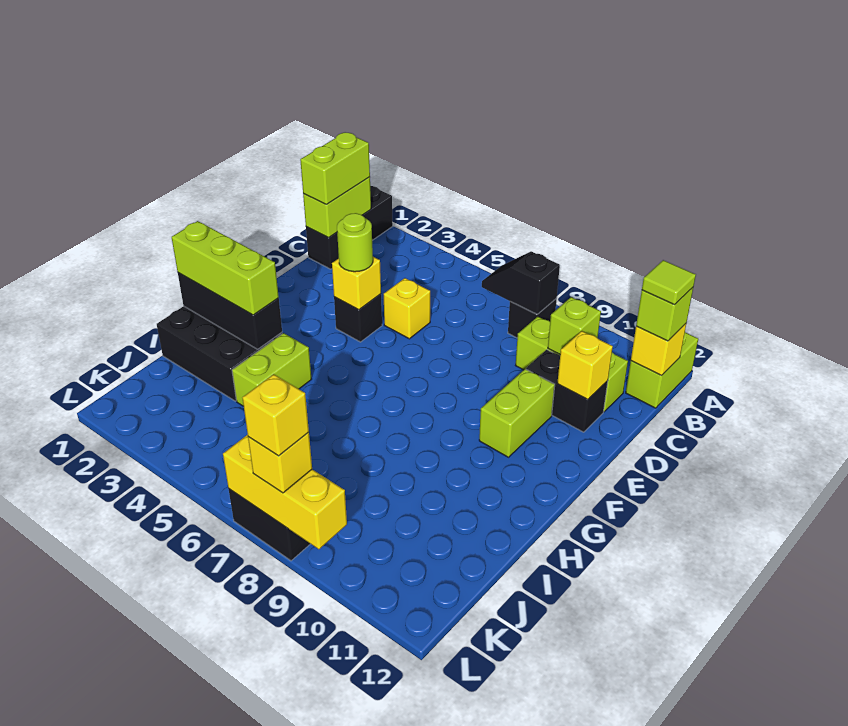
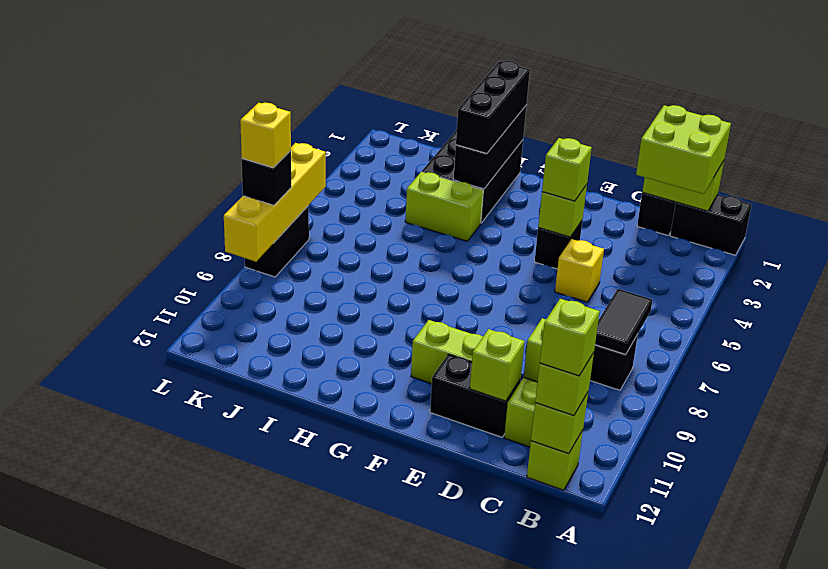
lime brick A12:B12 level 1 -> lime brick B12 level 1
lime brick B1:C1 level 3 -> lime brick B1:C2 level 3
black slope B7:B8 level 2 top 8 -> black tile B7:B8 level 2
yellow brick B12 level 2 -> lime brick B12 level 2
lime tile B12 level 4 -> lime brick B12 level 4
black brick D10:D11 level 1 -> black brick D11:E11 level 1
yellow brick D11 level 2 -> lime brick D11 level 2
yellow brick E4 level 2 -> lime brick E4 level 2
lime round brick E4 level 3 -> lime brick E4 level 3
lime brick H1:H3 level 3 -> black brick H1:H3 level 3
yellow brick L7:L9 level 2 -> yellow brick L6:L9 level 2
yellow brick L8 level 3 -> black brick L8 level 3

